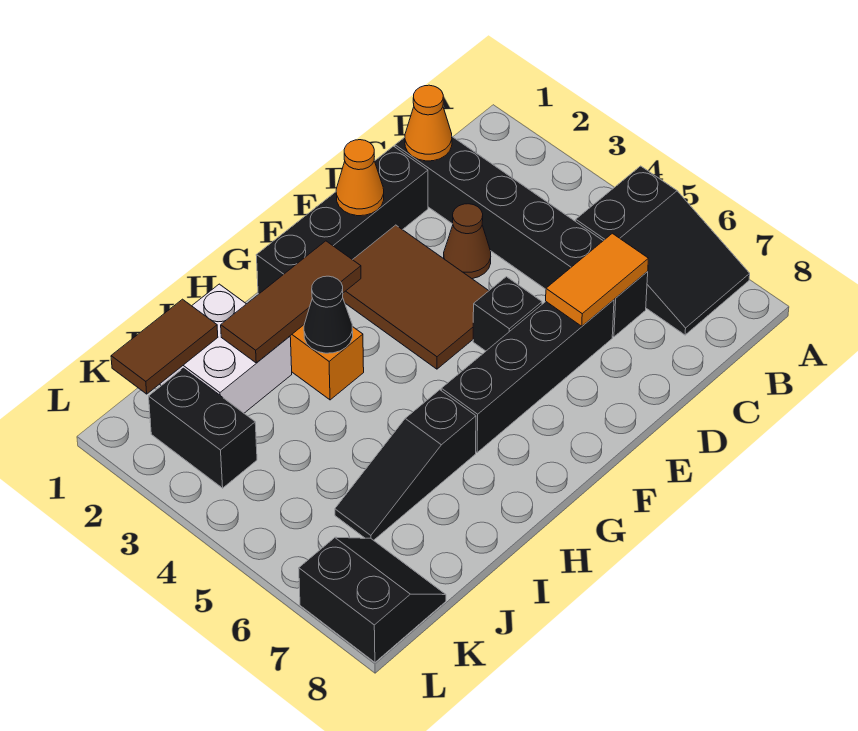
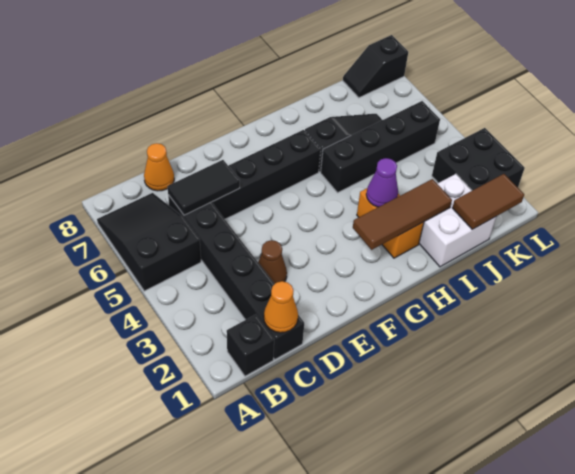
orange tile C6:D6 level 2 -> black tile C6:D6 level 2
black brick D1:G1 level 1 -> black brick H5:K5 level 1
orange cone E1 level 2 -> orange cone C8 level 1
brown tile E2:F4 level 1 -> none
black brick E5 level 1 -> black brick B1 level 1
black cone H3 level 2 -> purple cone H3 level 2
black brick K2:K3 level 1 -> black brick K2:L3 level 1
black slope K7:L8 level 1 top L -> black slope K8:L8 level 1 top L

